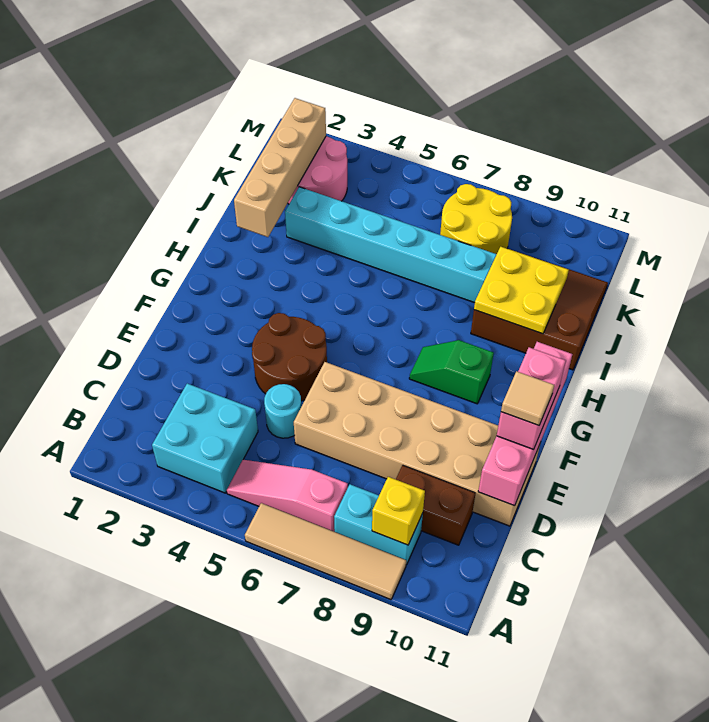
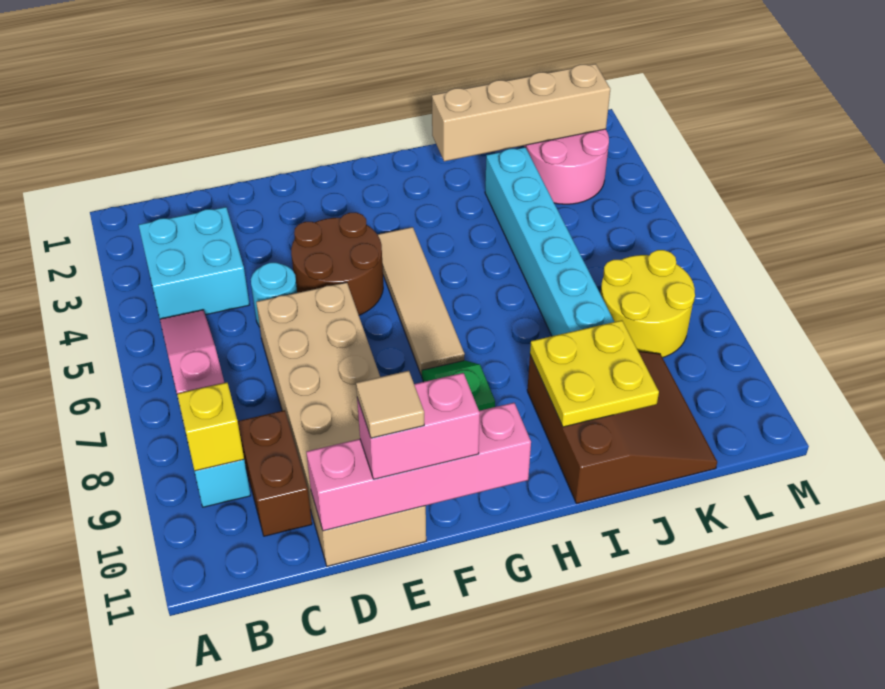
tan tile A6:A9 level 1 -> tan tile G4:G7 level 1

